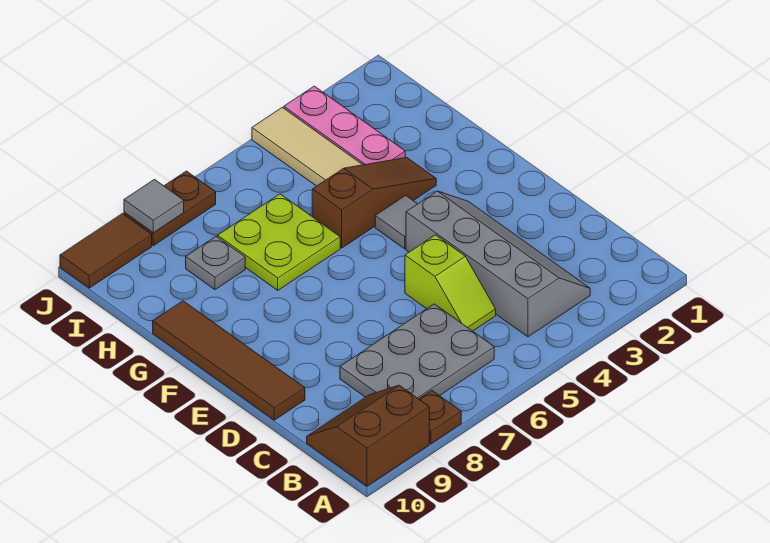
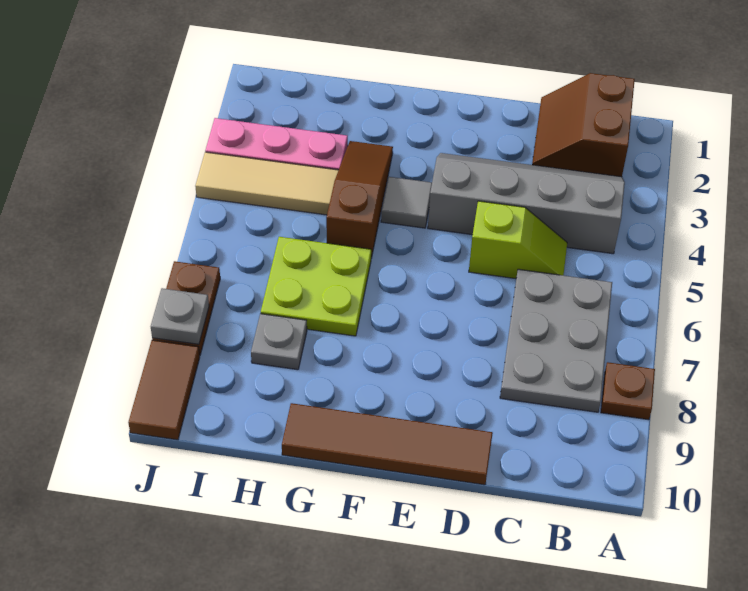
brown slope A9:B10 level 1 top A -> brown slope B1:C2 level 1 top B
grey tile J8 level 2 -> grey plate J8 level 2

